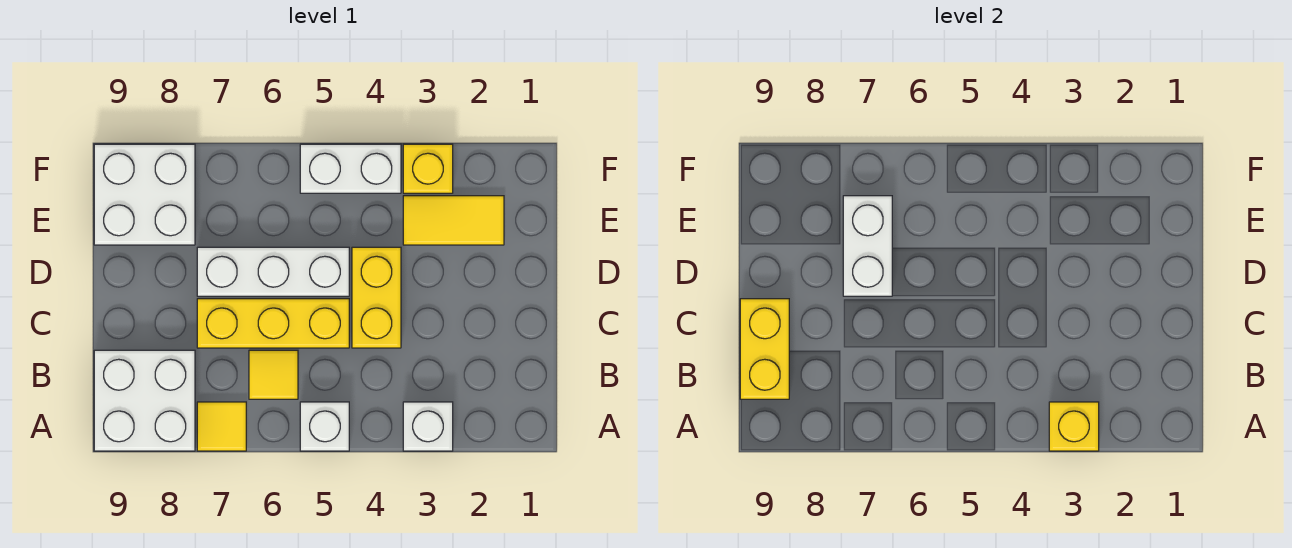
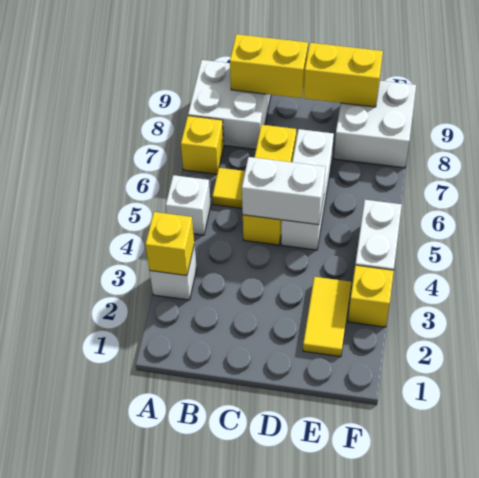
yellow tile A7 level 1 -> yellow brick A7 level 1
yellow brick C4:D4 level 1 -> yellow brick D9:E9 level 2
white brick D7:E7 level 2 -> white brick C5:D5 level 2

